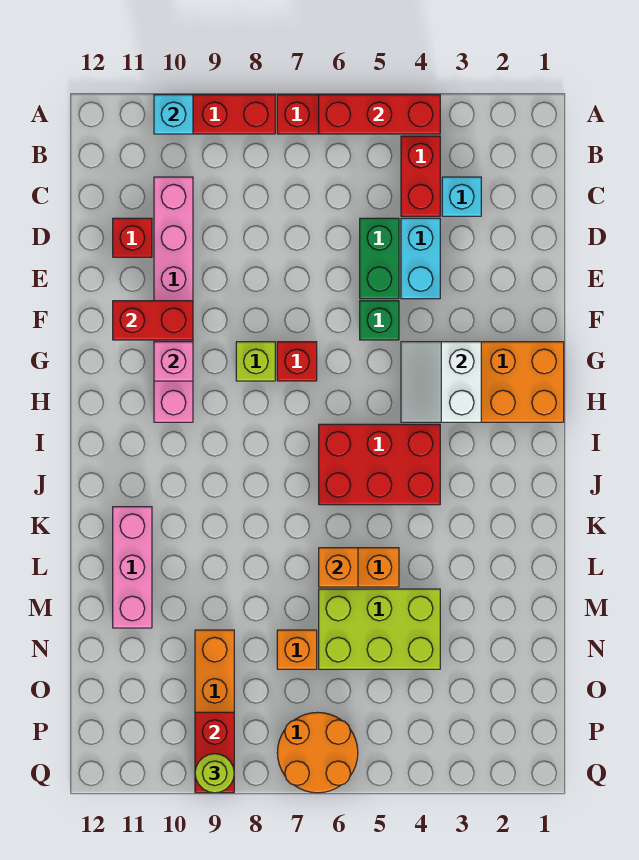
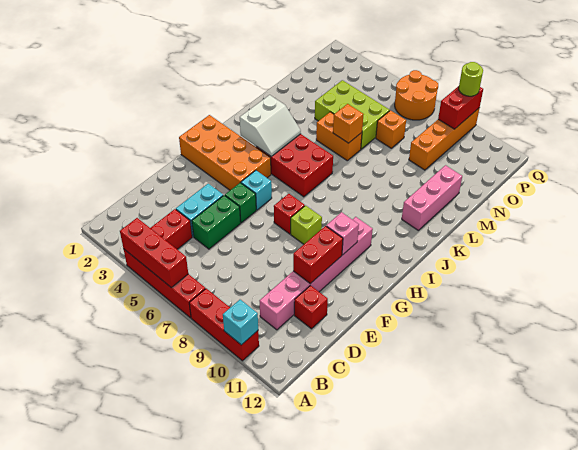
cyan brick C3 level 1 -> cyan brick G5 level 1
red brick F10:F11 level 2 -> red brick E10:F10 level 2
white slope G3:H4 level 2 top 3 -> white slope I3:J4 level 2 top 3

